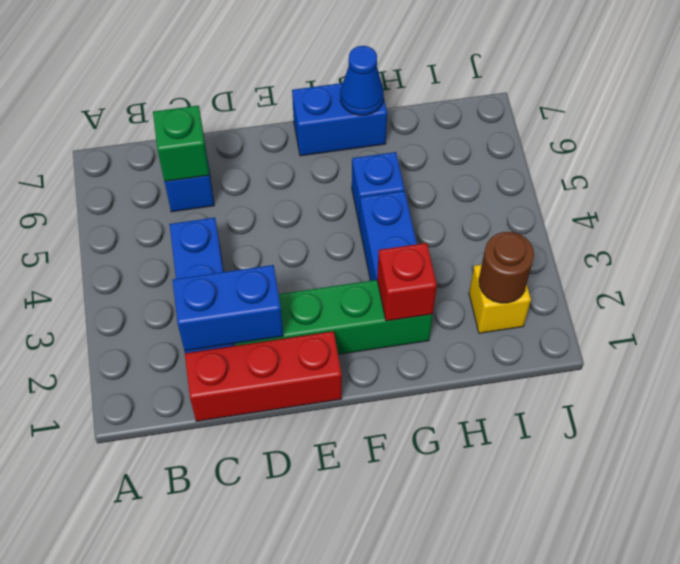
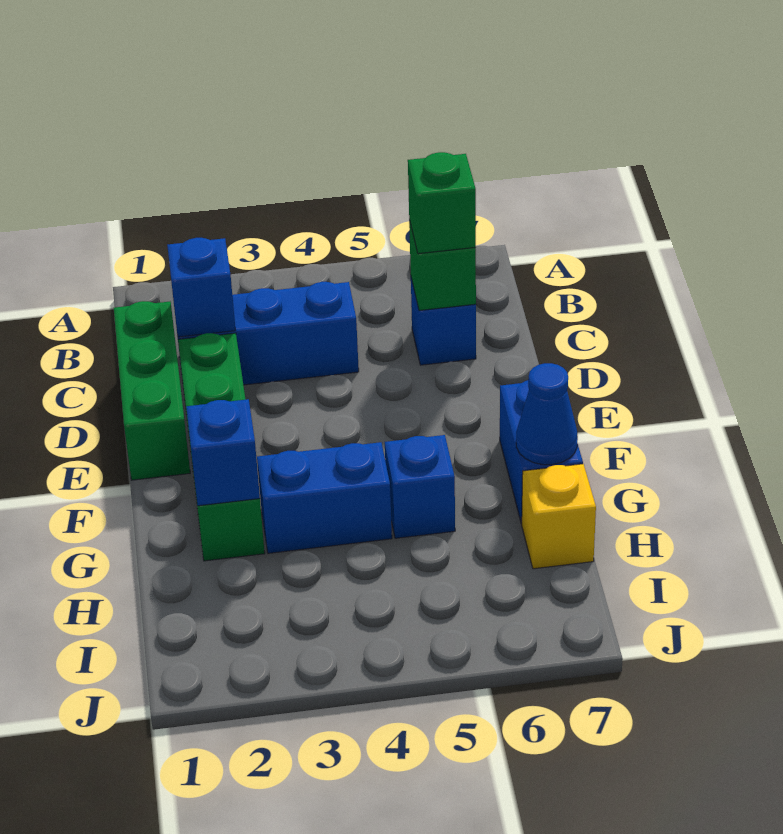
red brick C1:E1 level 1 -> green brick C1:E1 level 1
blue brick C2:D2 level 2 -> blue brick C2 level 2
none -> green brick C6 level 3
red brick G2 level 2 -> blue brick G2 level 2
yellow brick I2 level 1 -> yellow brick H7 level 1
brown round brick I2 level 2 -> none

